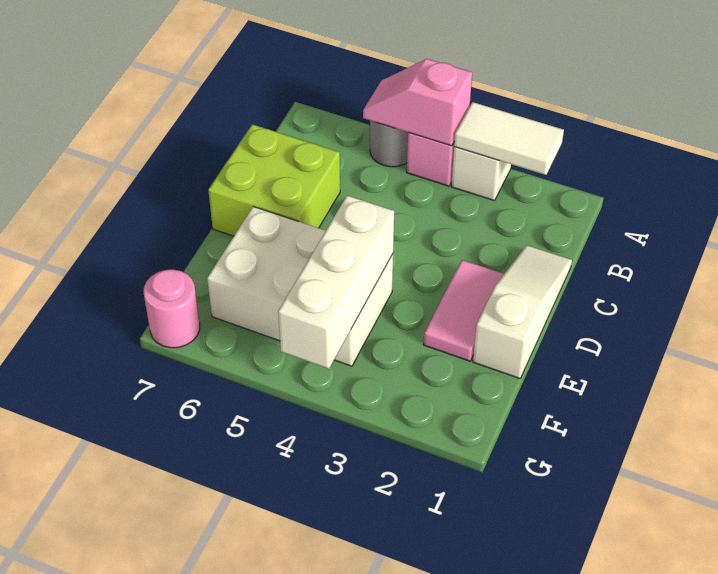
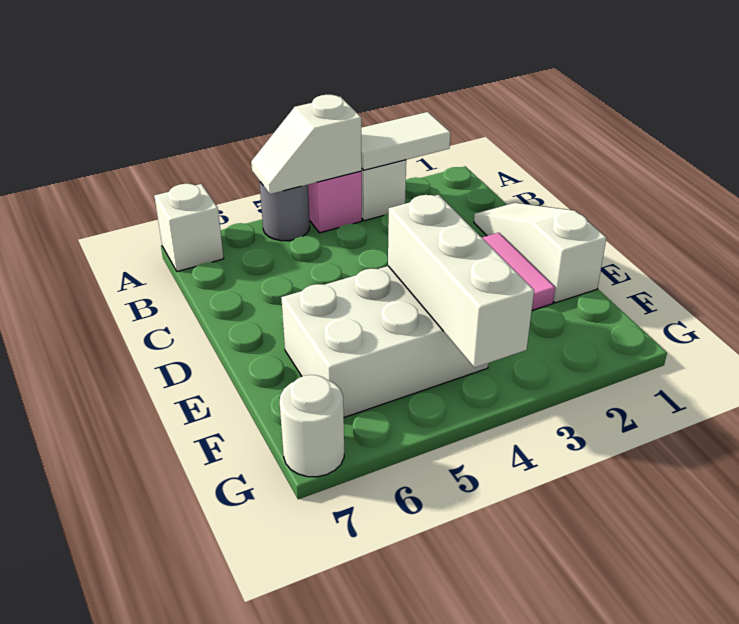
pink slope A4:A5 level 2 top 4 -> white slope A4:A5 level 2 top 4
none -> white brick A7 level 1
lime brick C6:D7 level 1 -> none
pink round brick G7 level 1 -> white round brick G7 level 1

